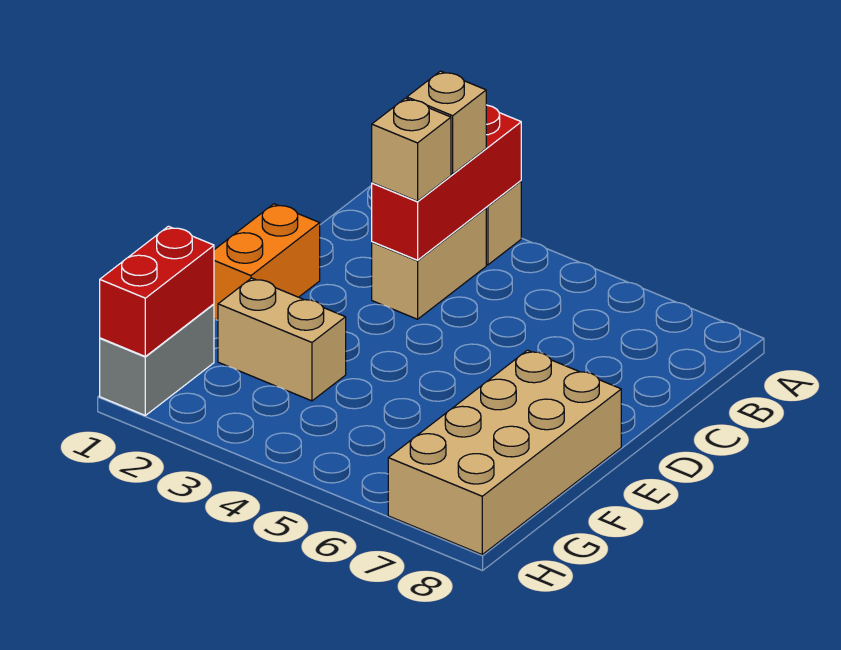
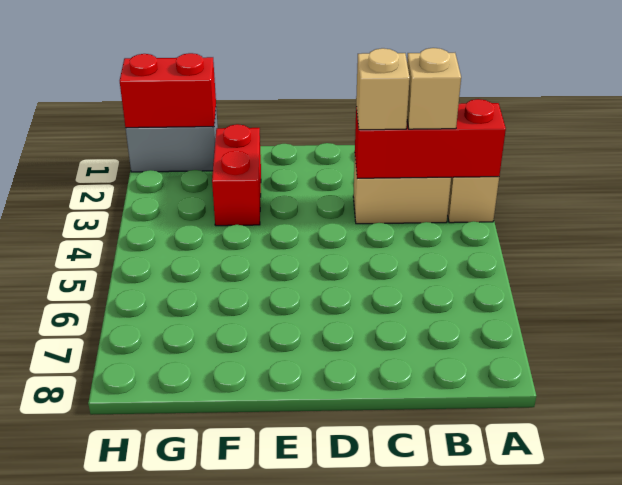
orange brick D1:E1 level 1 -> none
tan brick E7:H8 level 1 -> none
tan brick F2:F3 level 1 -> red brick F2:F3 level 1

